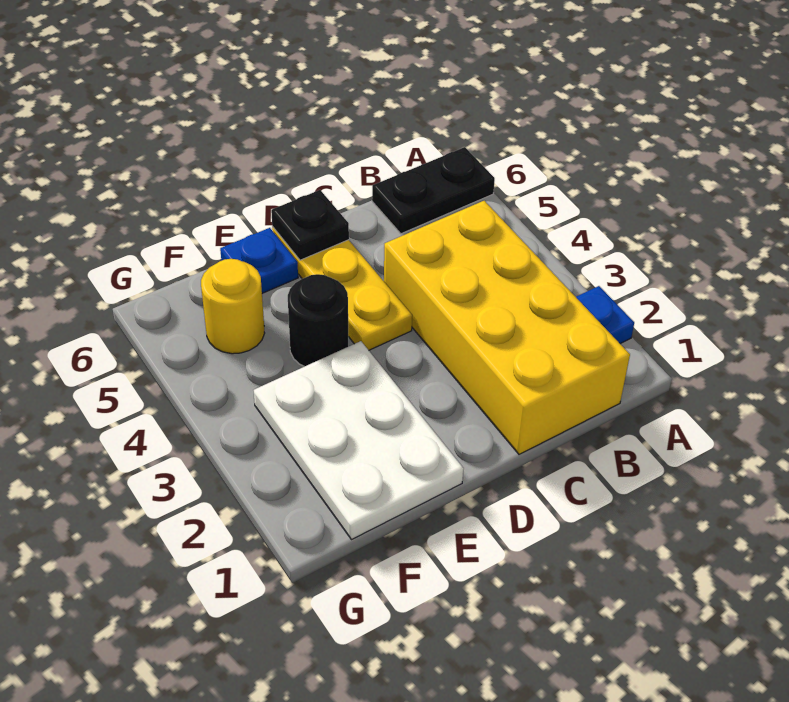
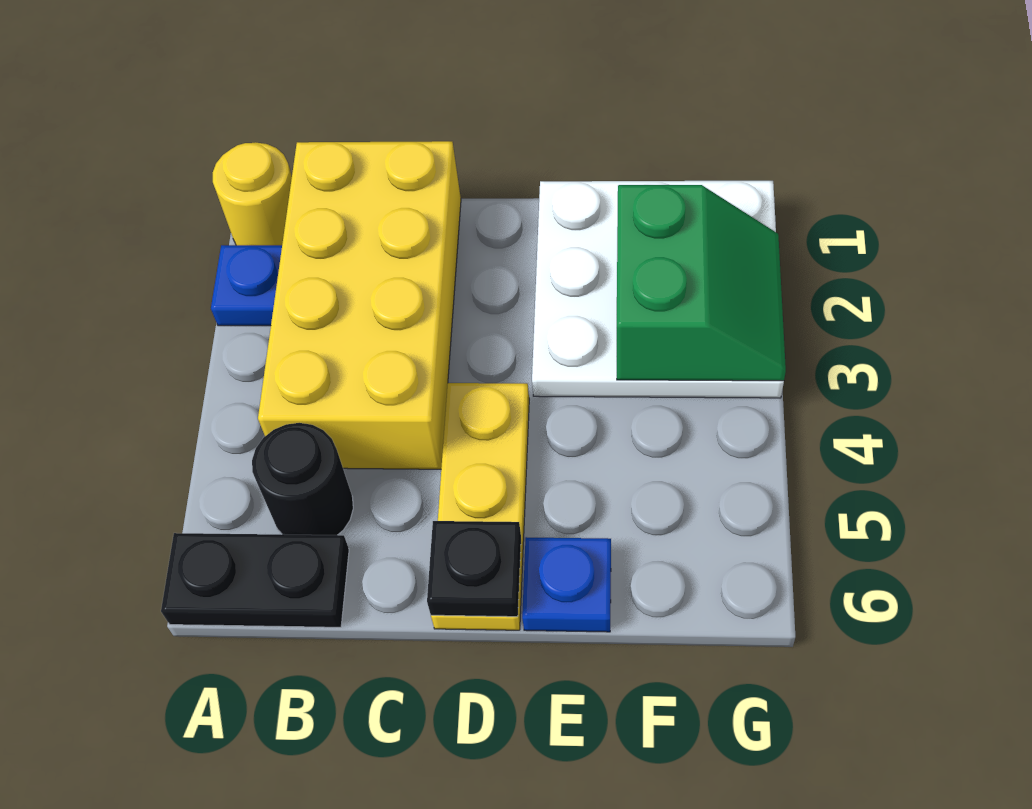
white plate E1:F3 level 1 -> white plate E1:G3 level 1
black round brick E4 level 1 -> black round brick B5 level 1
none -> green slope F2:G3 level 2 top F
yellow round brick F5 level 1 -> yellow round brick A1 level 1

